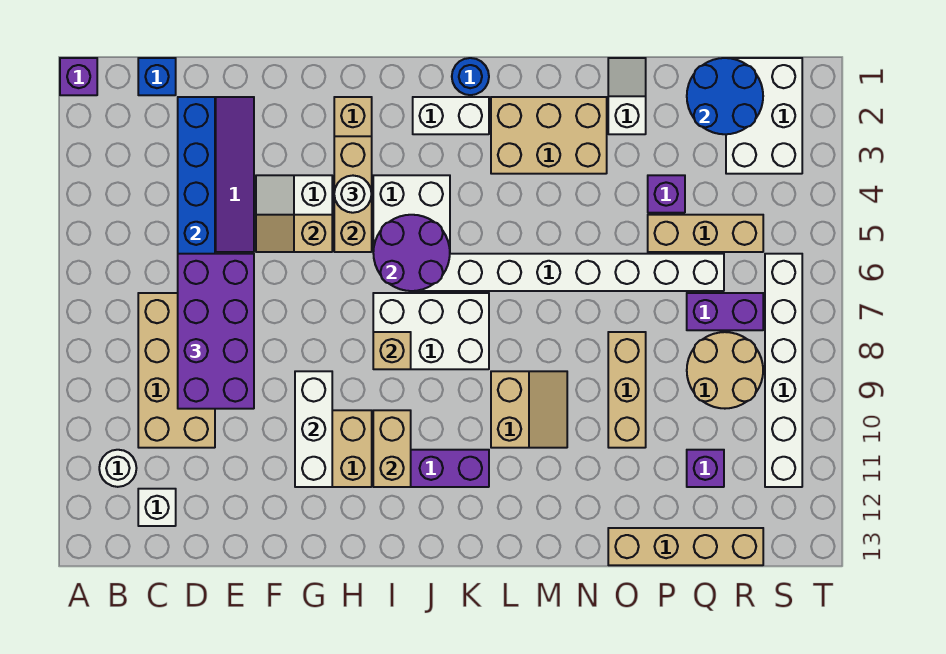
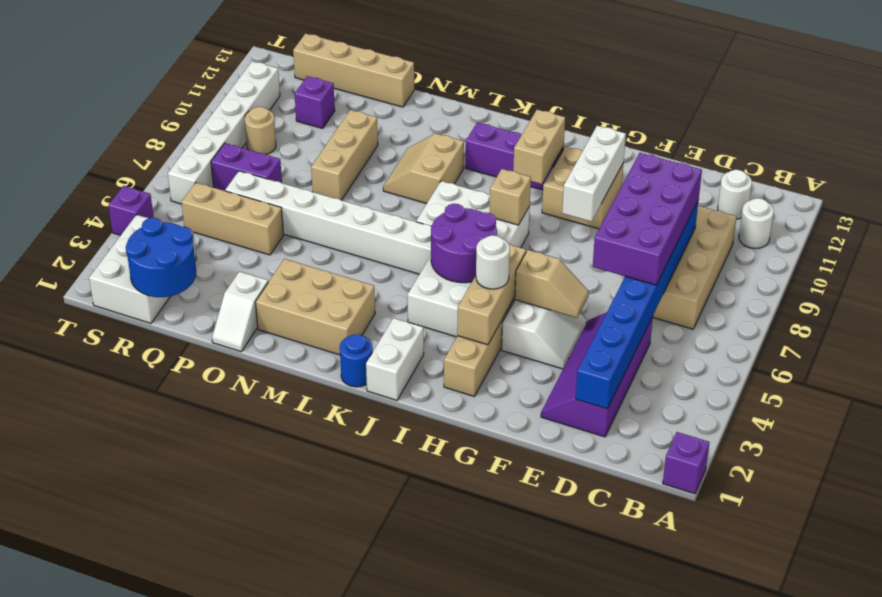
blue brick C1 level 1 -> none
white brick C12 level 1 -> white round brick C12 level 1
white brick J2:K2 level 1 -> white brick J1:J2 level 1
purple brick P4 level 1 -> purple brick T4 level 1
tan round brick Q8:R9 level 1 -> tan round brick R9 level 1

